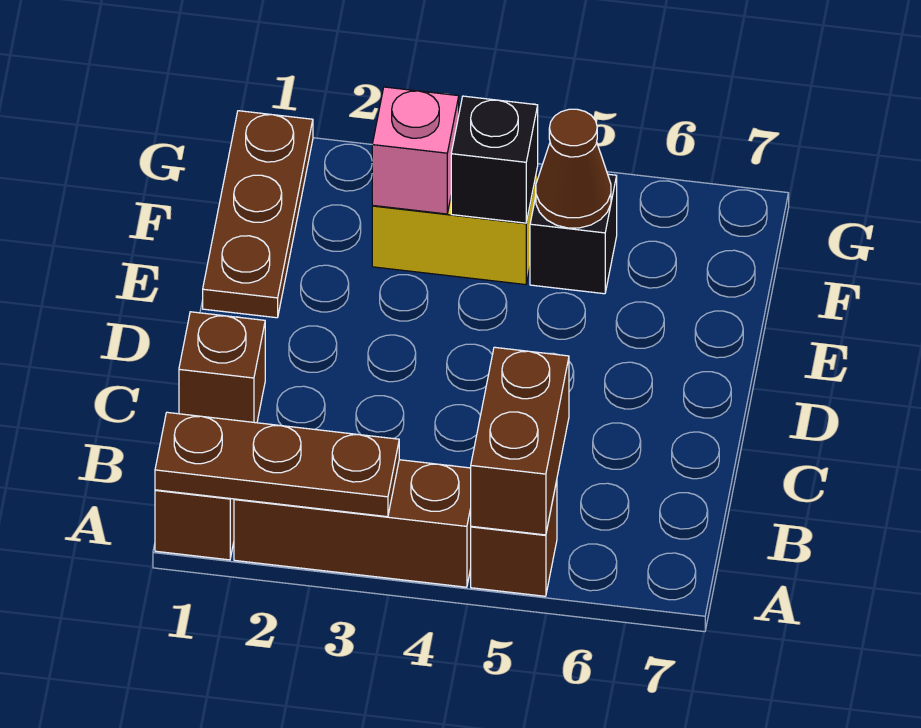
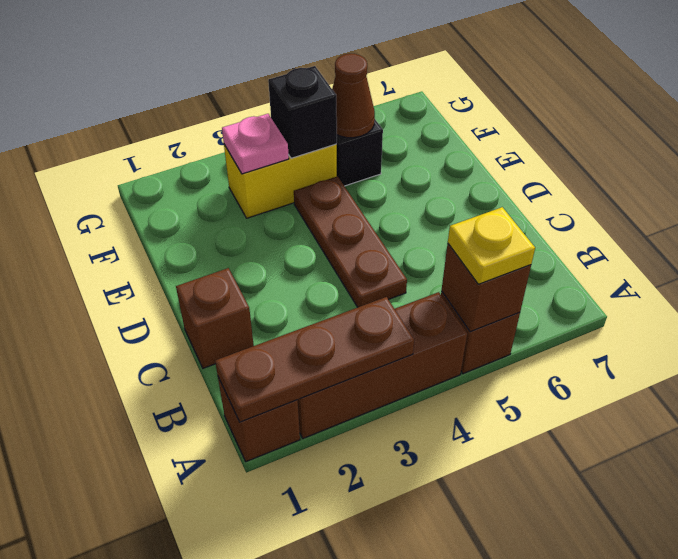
brown brick A5:B5 level 2 -> brown brick A5 level 2
none -> yellow plate A5 level 3
brown plate E1:G1 level 1 -> brown plate C4:E4 level 1
pink brick F3 level 2 -> pink plate F3 level 2

